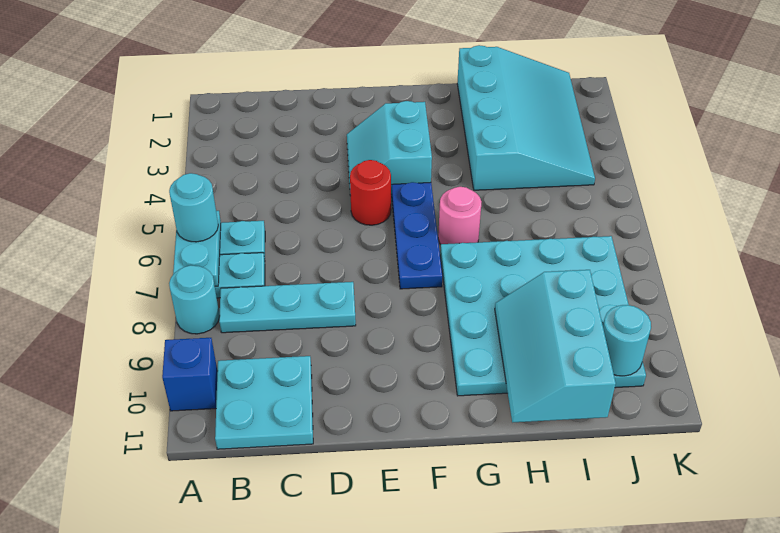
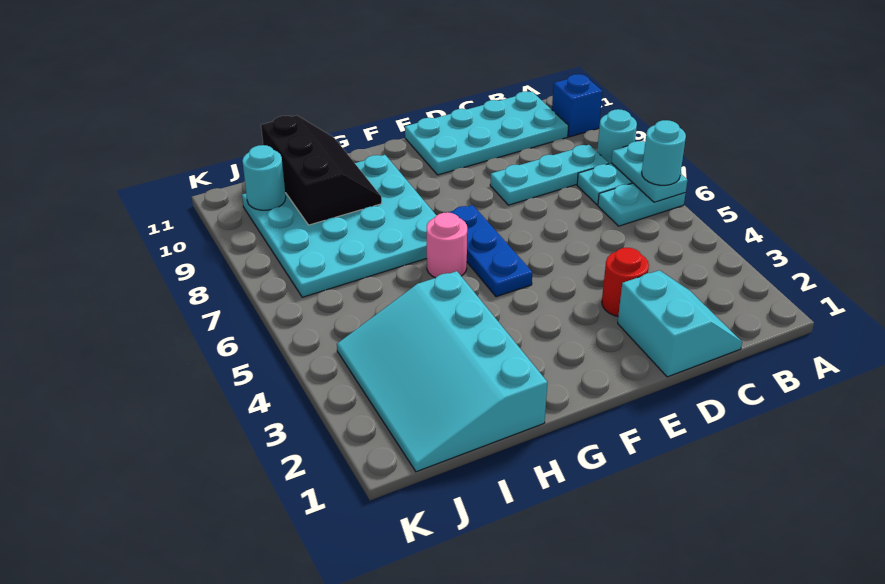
cyan plate B10:C11 level 1 -> cyan plate B10:E11 level 1
cyan slope E3:F4 level 1 top F -> cyan slope C1:D2 level 1 top D
red round brick E5 level 1 -> red round brick D3 level 1
cyan slope H9:I11 level 2 top I -> black slope H9:I11 level 2 top I

